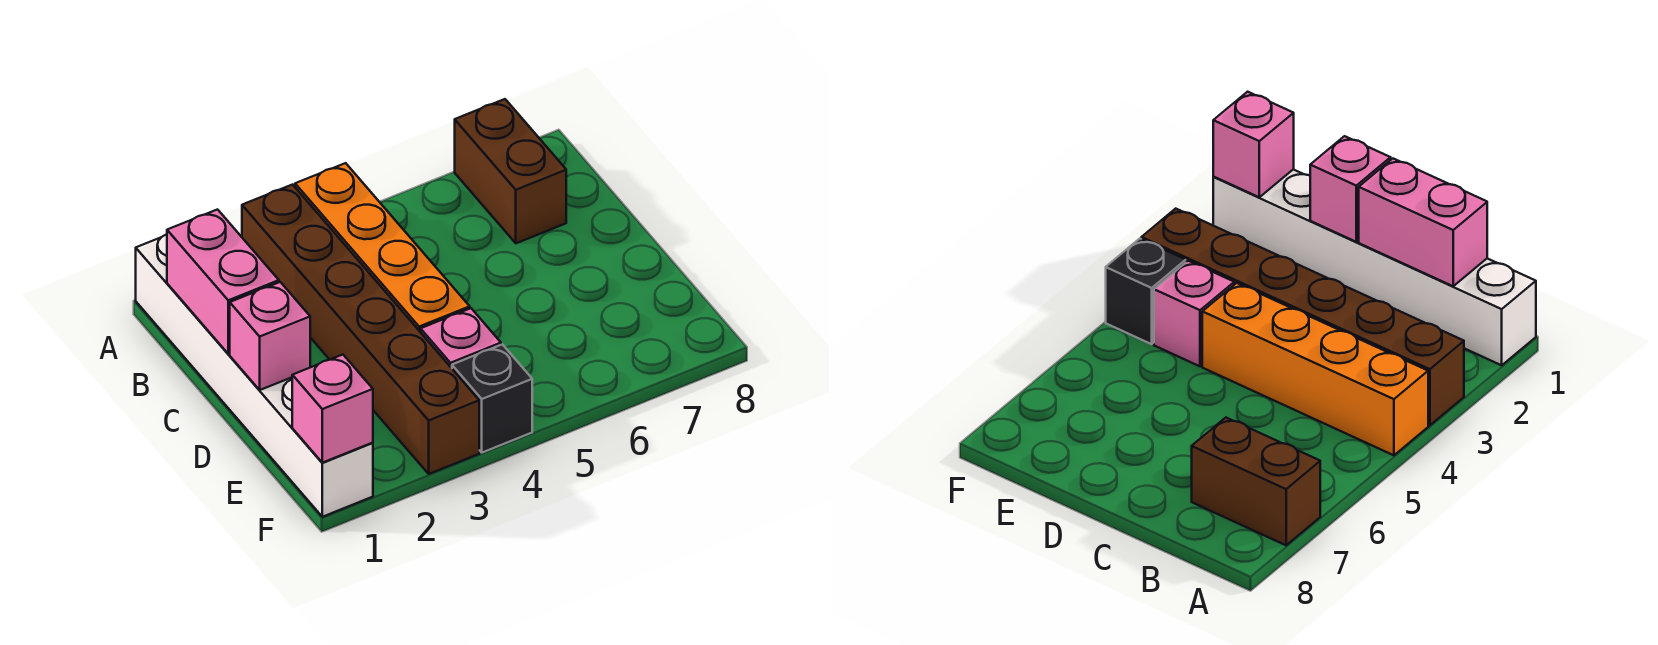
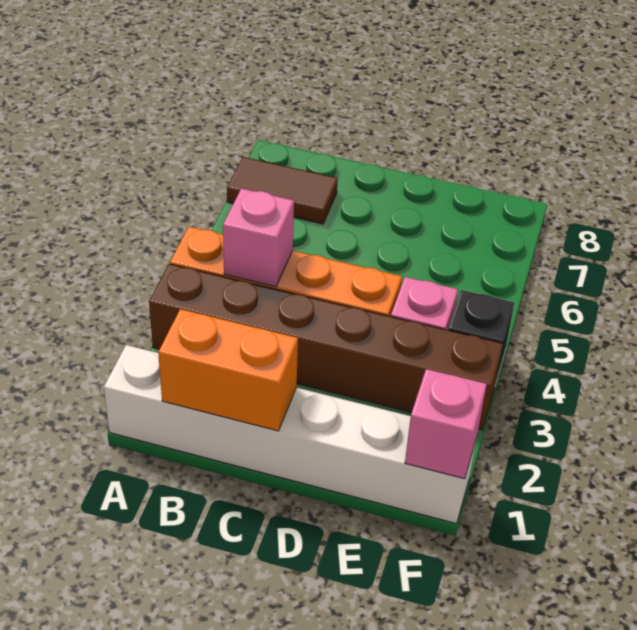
brown brick A7:B7 level 1 -> brown tile A7:B7 level 1
pink brick B1:C1 level 2 -> orange brick B1:C1 level 2
pink brick D1 level 2 -> pink brick B4 level 2

